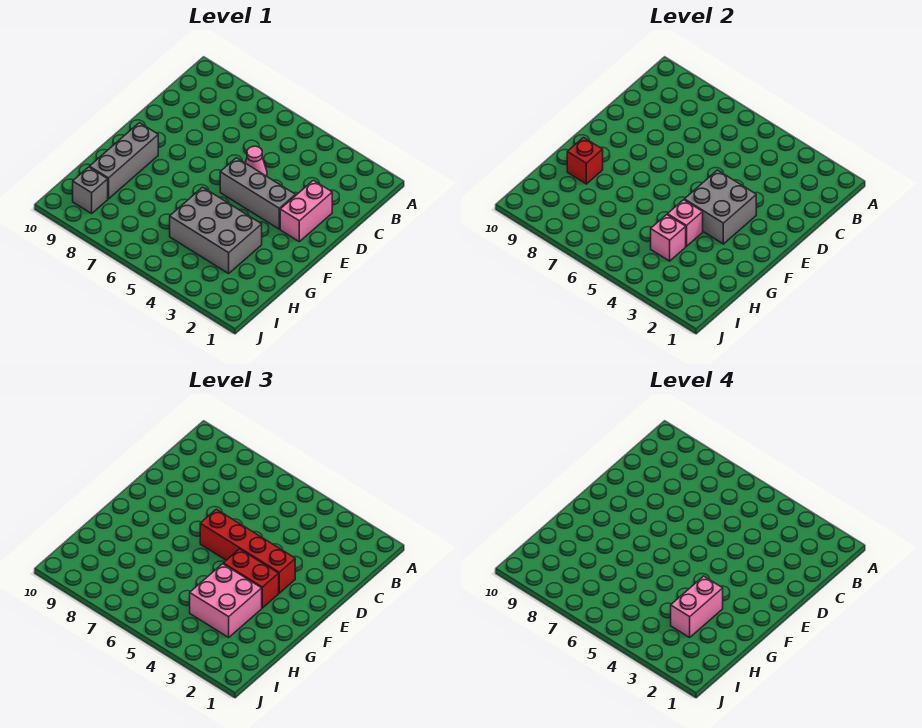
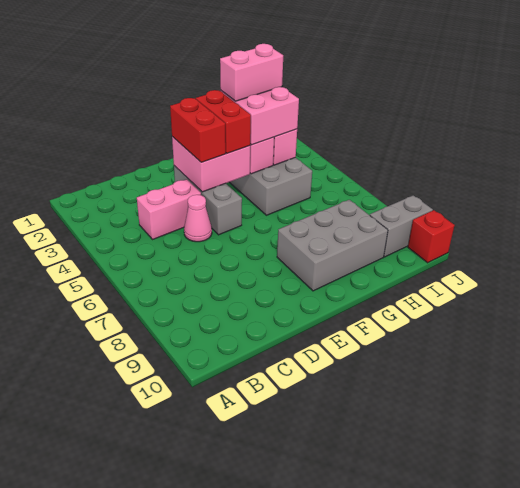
pink brick D2:E2 level 1 -> pink brick C4:D4 level 1
grey brick E3:F4 level 2 -> pink brick E3:F4 level 2
red brick E3:E6 level 3 -> red brick E3:E4 level 3
grey brick F9:H9 level 1 -> grey brick F8:H9 level 1
red brick G9 level 2 -> red brick J10 level 1
grey brick I9 level 1 -> grey brick I9:J9 level 1

